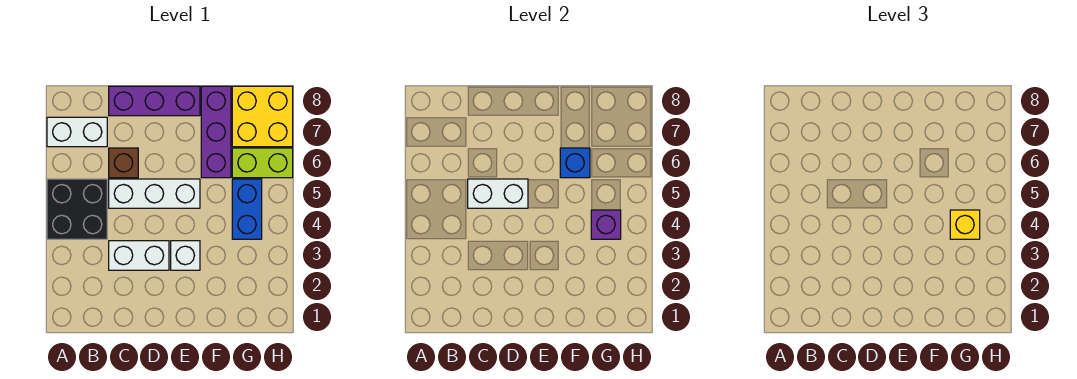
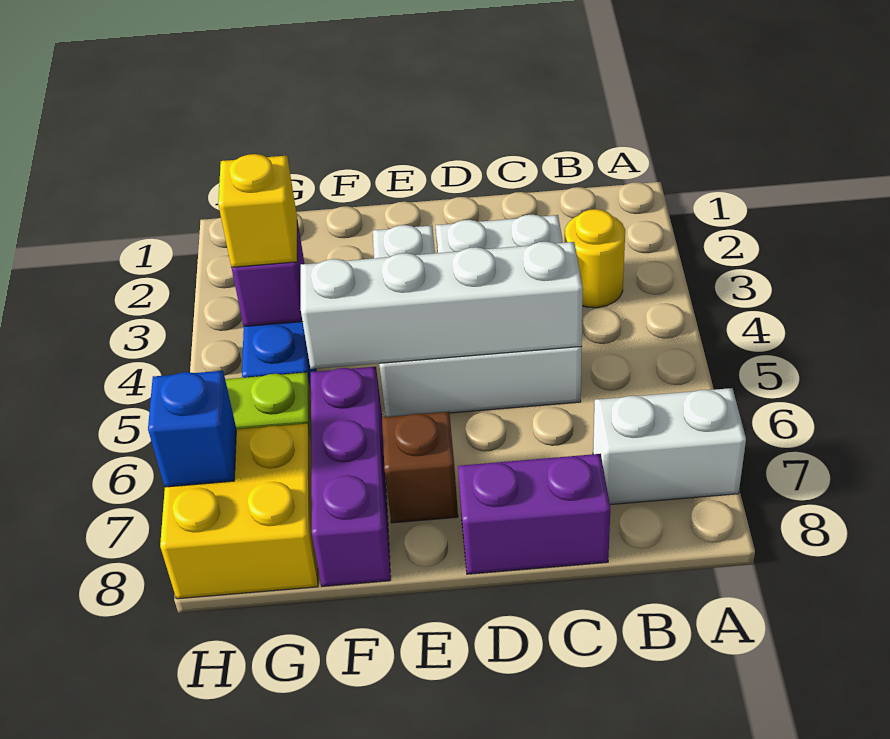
black brick A4:B5 level 1 -> none
none -> yellow round brick B3 level 1
white brick C5:D5 level 2 -> white brick C5:F5 level 2
brown brick C6 level 1 -> brown brick E7 level 1
purple brick C8:E8 level 1 -> purple brick C8:D8 level 1
blue brick F6 level 2 -> blue brick H7 level 2

